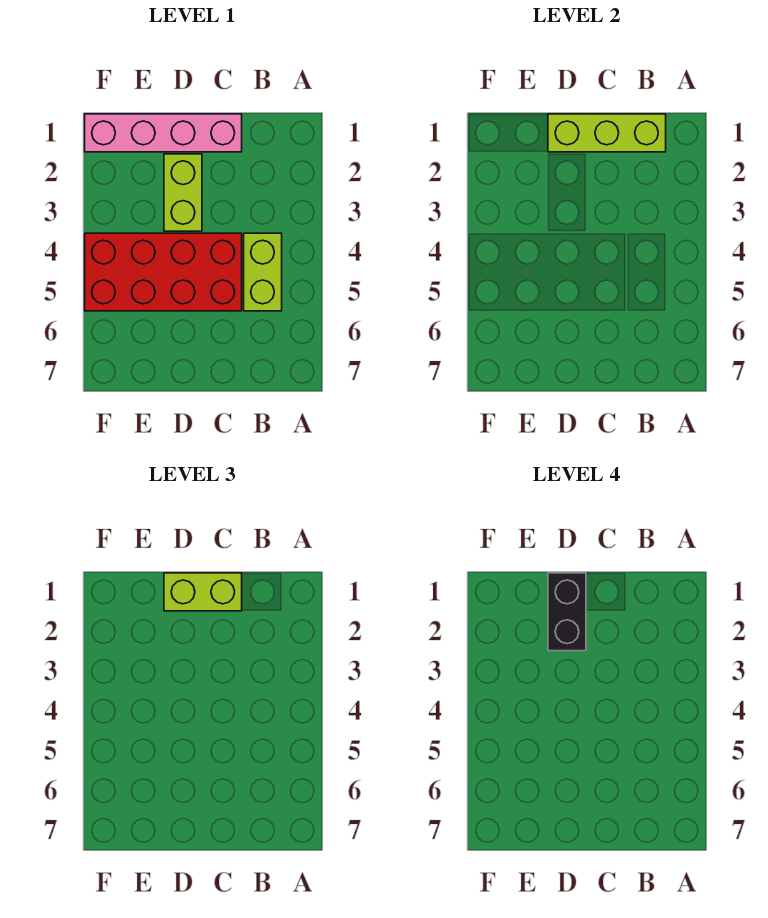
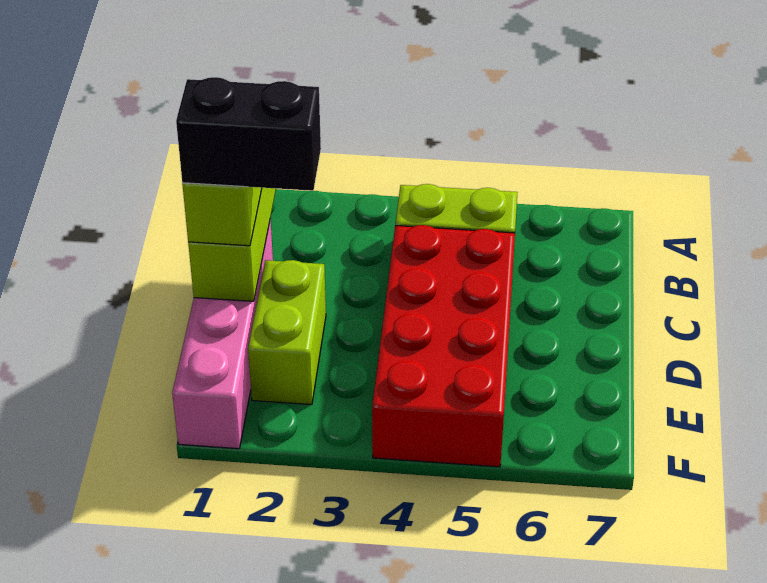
lime brick D2:D3 level 1 -> lime brick D2:E2 level 1

